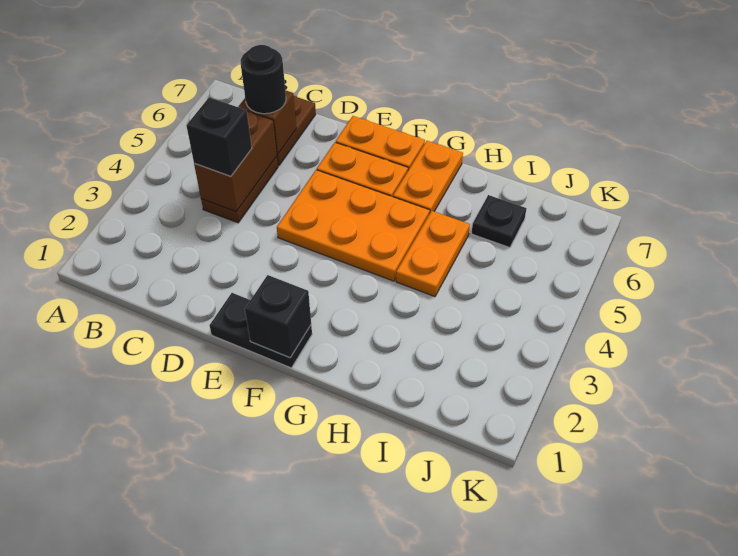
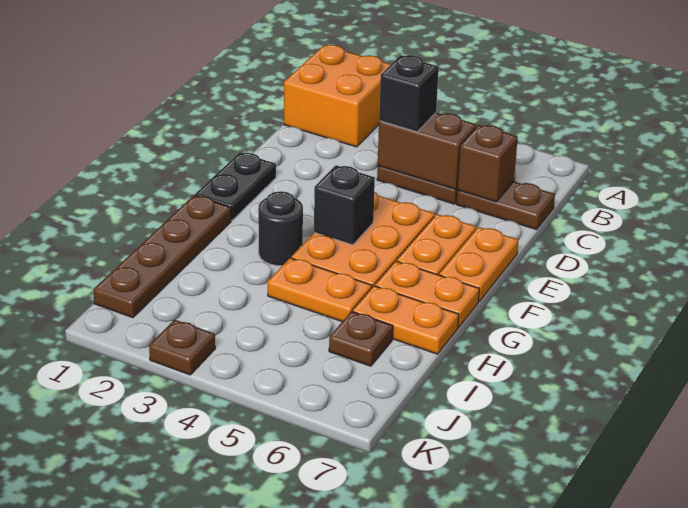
none -> orange brick A1:B2 level 1
black round brick C6 level 3 -> black round brick G3 level 1
black brick F1 level 2 -> black brick F4 level 2
none -> brown plate G1:J1 level 1
none -> orange plate H6:H7 level 1
black plate I6 level 1 -> brown plate I6 level 1
none -> brown plate K3 level 1

